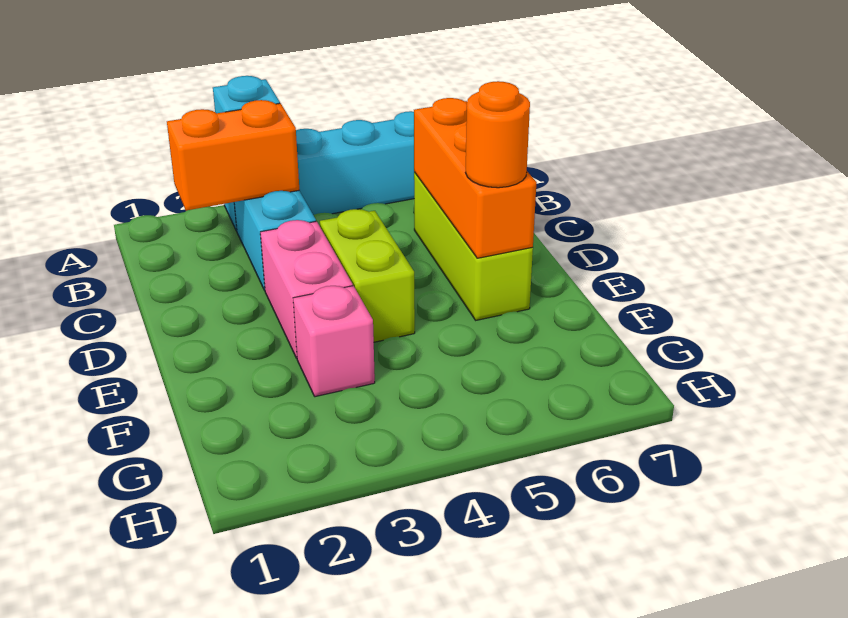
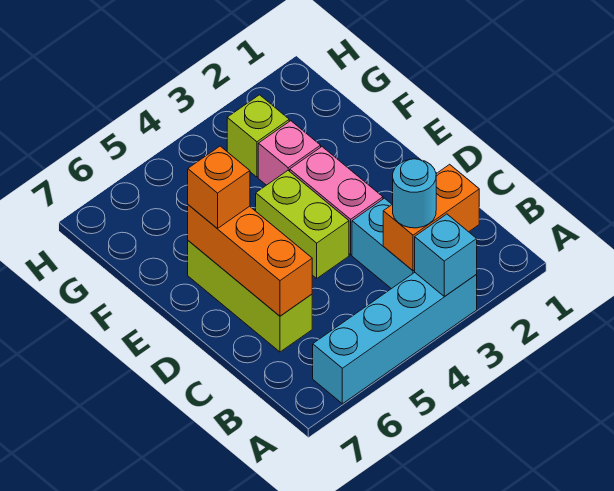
none -> cyan round brick B3 level 3
orange round brick E6 level 3 -> orange brick E6 level 3
none -> lime brick G3 level 1

